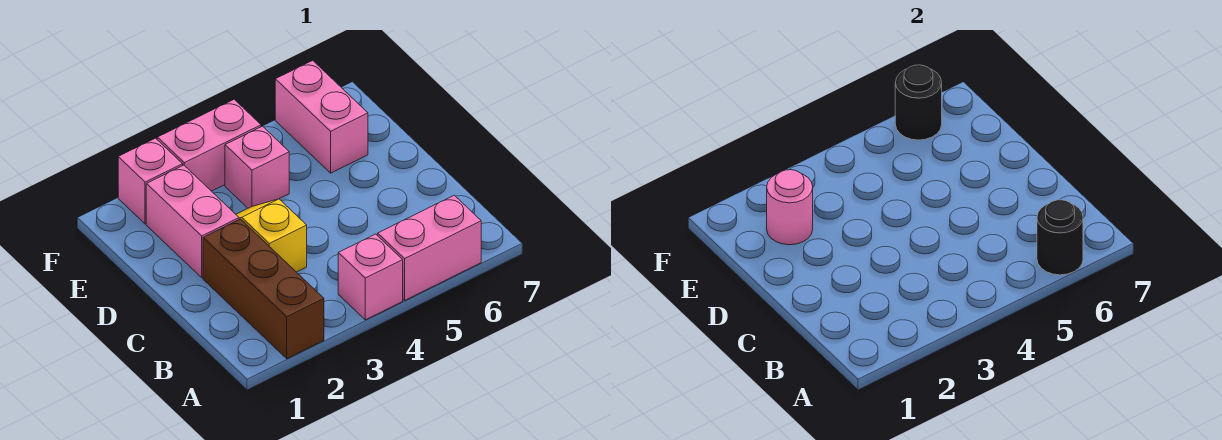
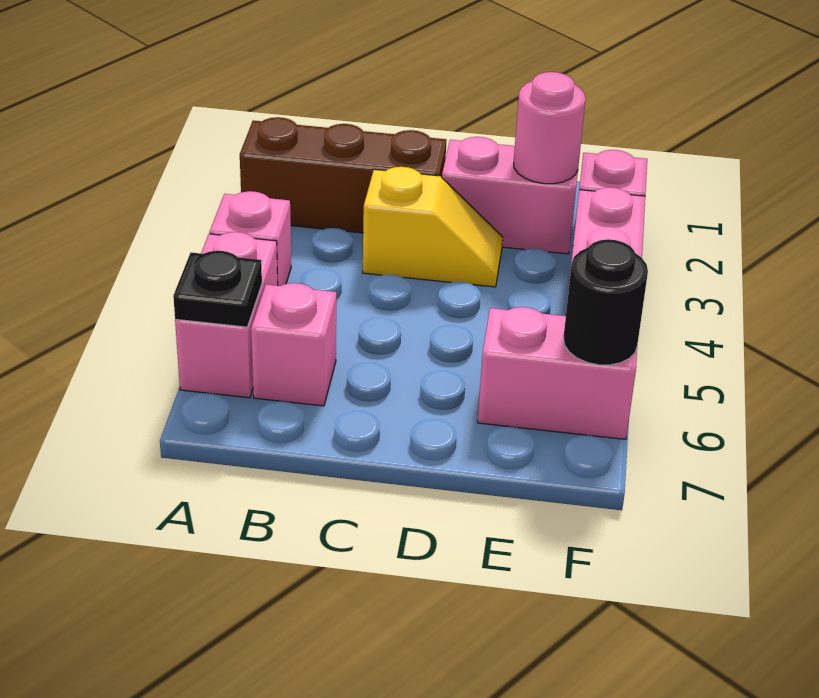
black round brick A6 level 2 -> black plate A6 level 2
pink brick E4 level 1 -> pink brick B6 level 1

